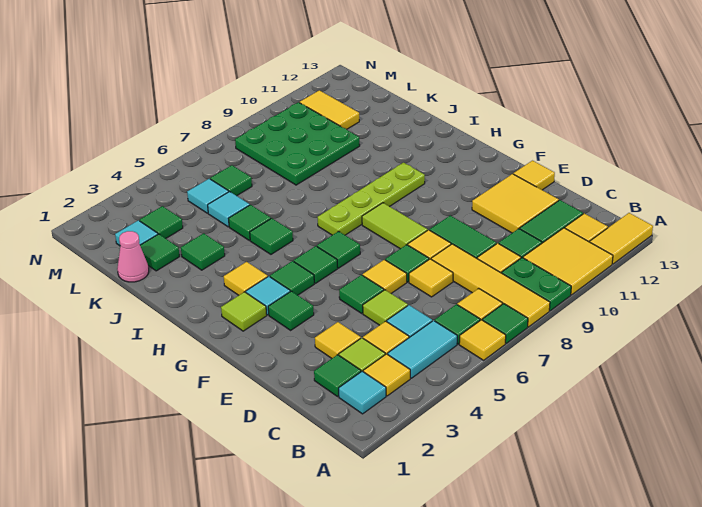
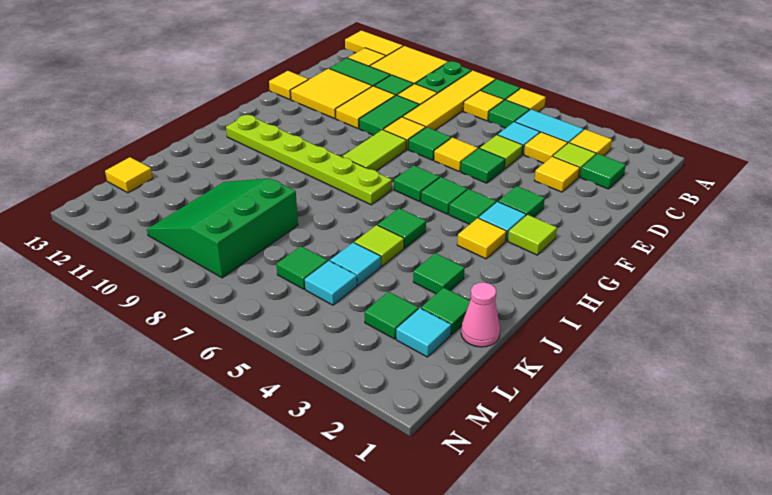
cyan tile B2 level 1 -> none
yellow tile D7 level 1 -> yellow tile L13 level 1
lime plate H7:H10 level 1 -> lime plate H7:H12 level 1
green tile J5 level 1 -> lime tile J5 level 1
green plate K8:M10 level 1 -> green slope K8:M10 level 1 top 8
yellow tile L11:M11 level 1 -> yellow tile D10:E10 level 1

